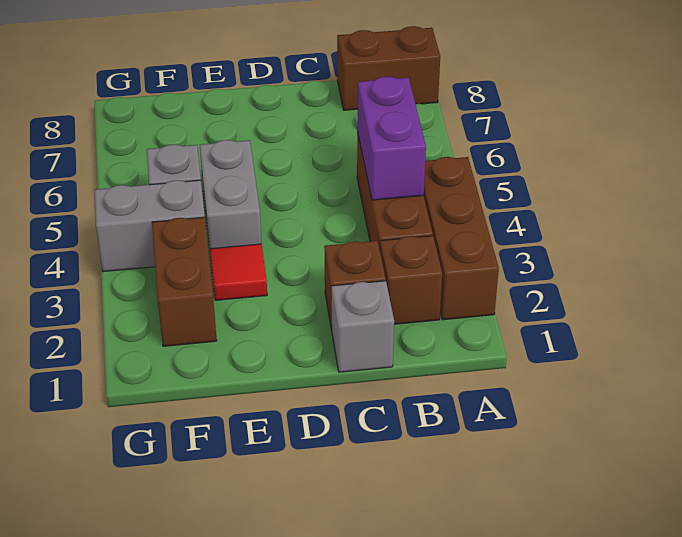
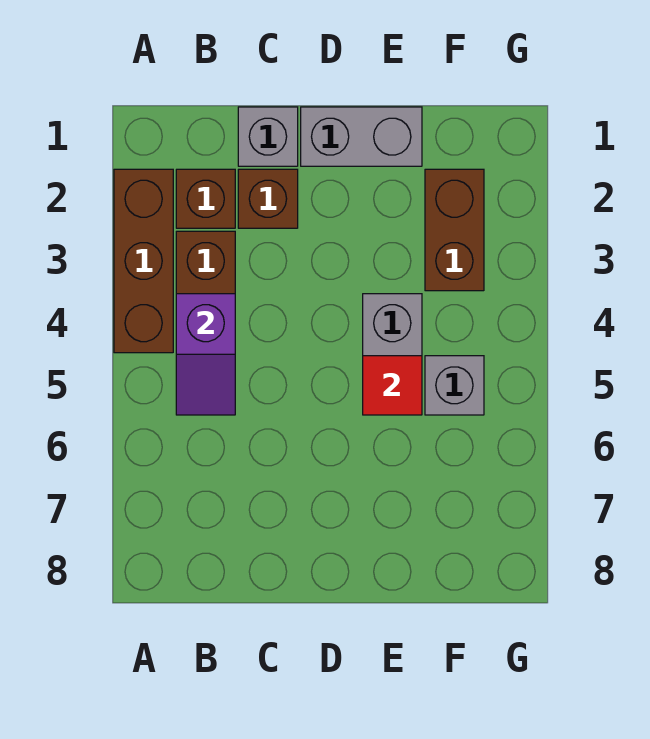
brown brick A8:B8 level 1 -> none
purple brick B4:B5 level 2 -> purple slope B4:B5 level 2 top 4
red tile E3 level 1 -> red tile E5 level 2
grey brick F4:G4 level 1 -> grey brick D1:E1 level 1

